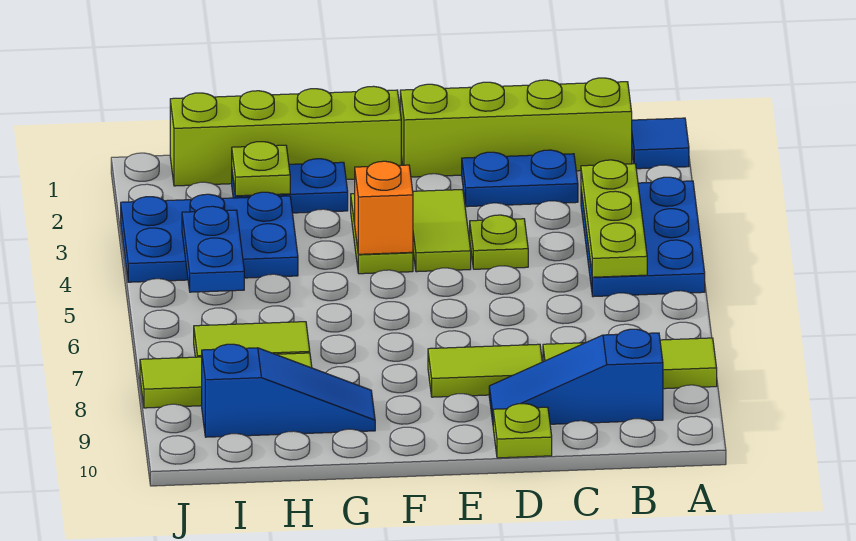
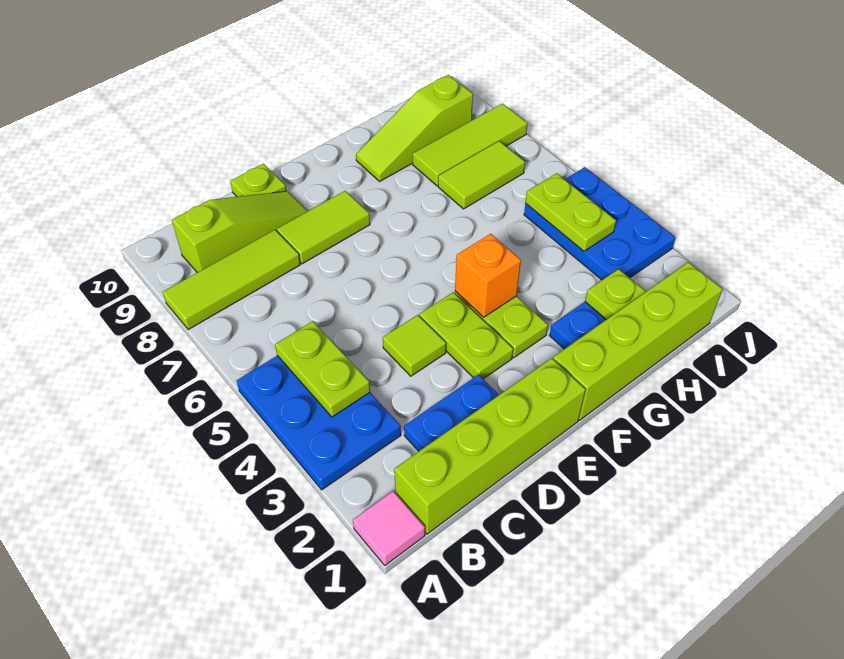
blue tile A1 level 1 -> pink tile A1 level 1
lime plate B3:B5 level 2 -> lime plate B4:B5 level 2
blue slope B9:D9 level 1 top B -> lime slope B9:D9 level 1 top B
lime plate D4 level 1 -> lime tile D4 level 1
lime tile E3:E4 level 1 -> lime plate E3:E4 level 1
blue slope G9:I9 level 1 top I -> lime slope G9:I9 level 1 top I
blue plate H3:J4 level 1 -> blue plate I3:J5 level 1
blue plate I4:I5 level 2 -> lime plate I4:I5 level 2

